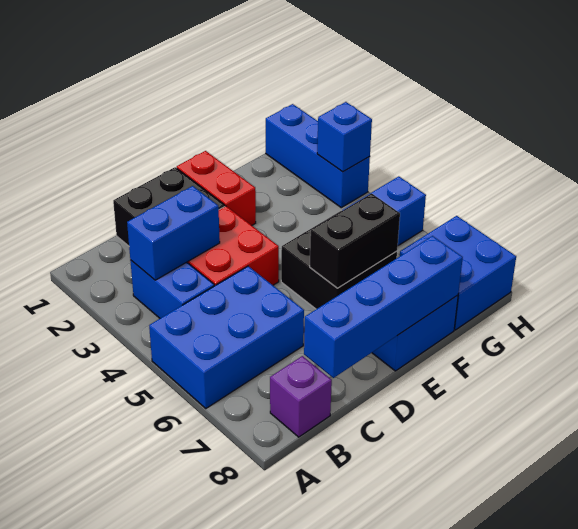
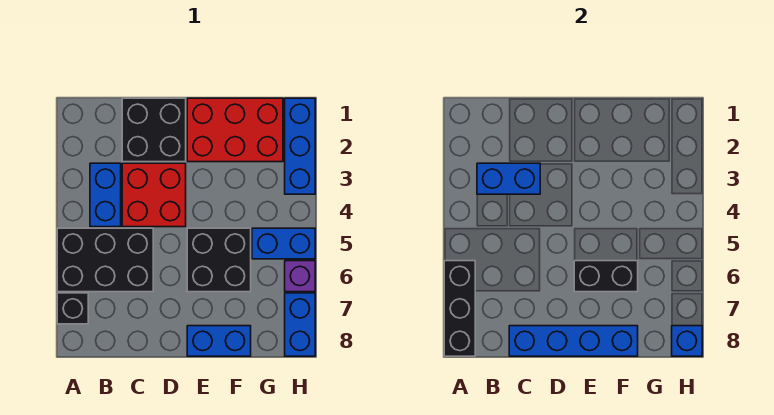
blue brick A5:C6 level 1 -> black brick A5:C6 level 1
none -> black brick A6:A8 level 2
none -> black brick A7 level 1
purple brick B8 level 1 -> purple brick H6 level 1
red brick E1:E2 level 1 -> red brick E1:G2 level 1
blue brick G7:H8 level 1 -> blue brick H7:H8 level 1
blue brick H3 level 2 -> blue brick H8 level 2

